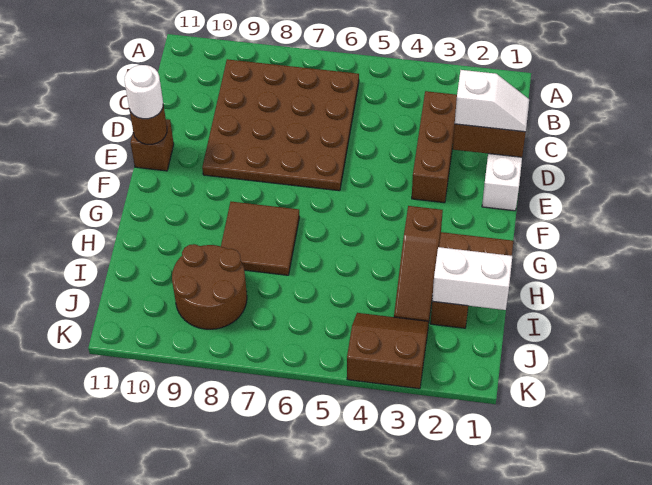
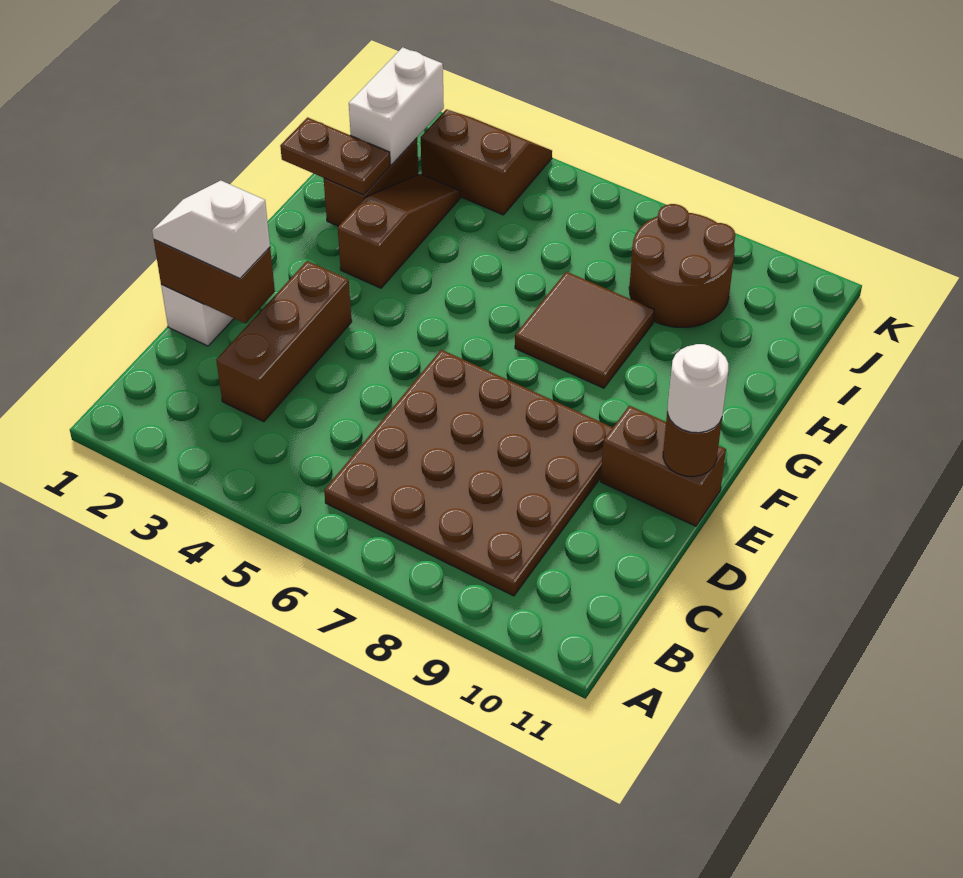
brown brick E11 level 1 -> brown brick E10:E11 level 1
white brick I1:I2 level 2 -> white brick I2:J2 level 2
brown slope J3:K4 level 1 top K -> brown slope J3:K4 level 1 top J

